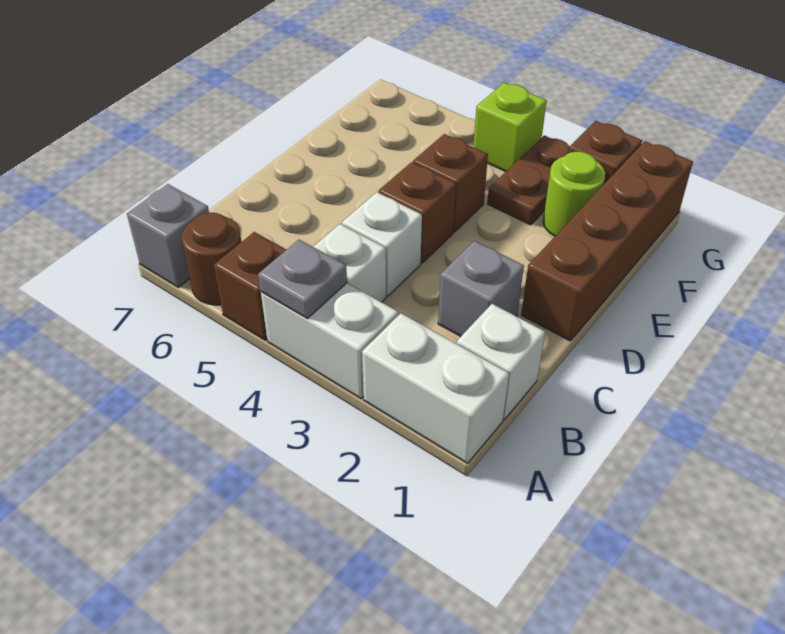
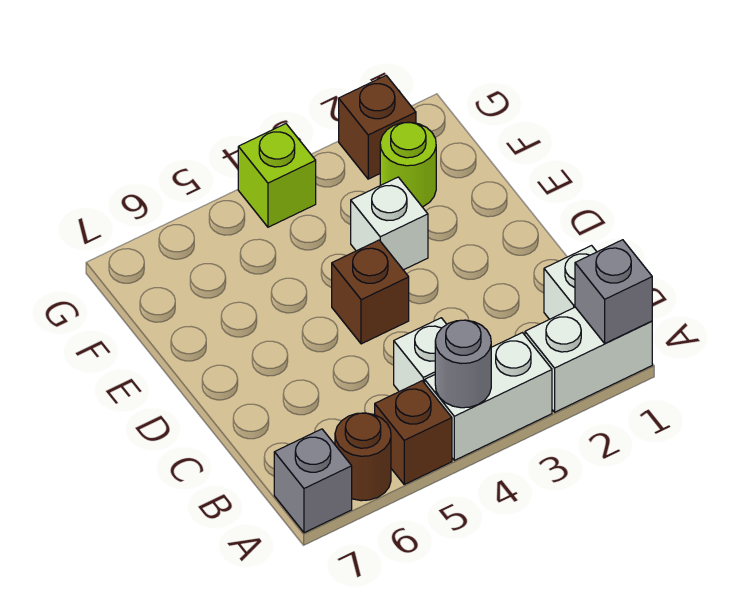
grey plate A4 level 2 -> grey round brick A4 level 2
grey brick C2 level 1 -> grey brick A1 level 2
white brick C4 level 1 -> white brick E3 level 1
brown brick D1:G1 level 1 -> none
brown brick E4 level 1 -> none
brown plate F3:G3 level 1 -> none

